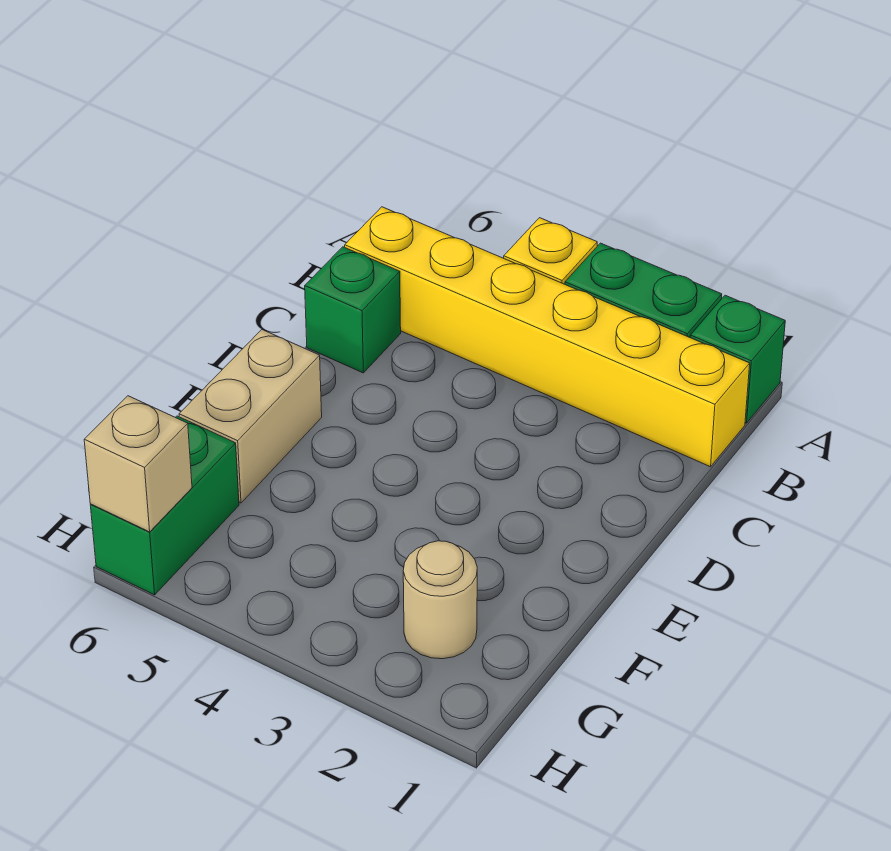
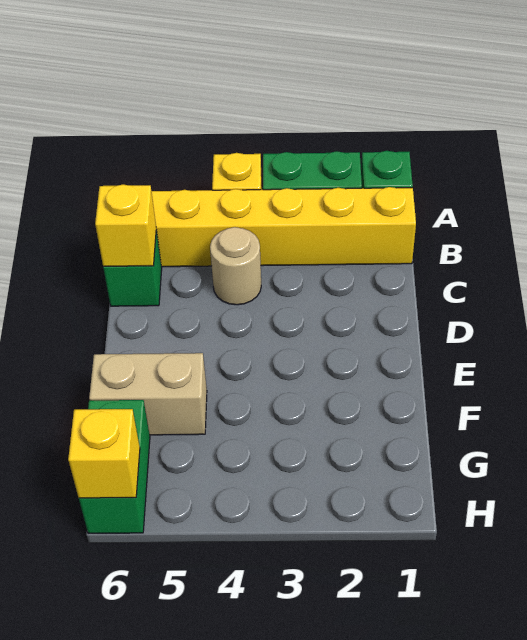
none -> yellow brick C6 level 2
tan brick E6:F6 level 1 -> tan brick F5:F6 level 1
tan round brick G2 level 1 -> tan round brick C4 level 1
tan brick H6 level 2 -> yellow brick H6 level 2

